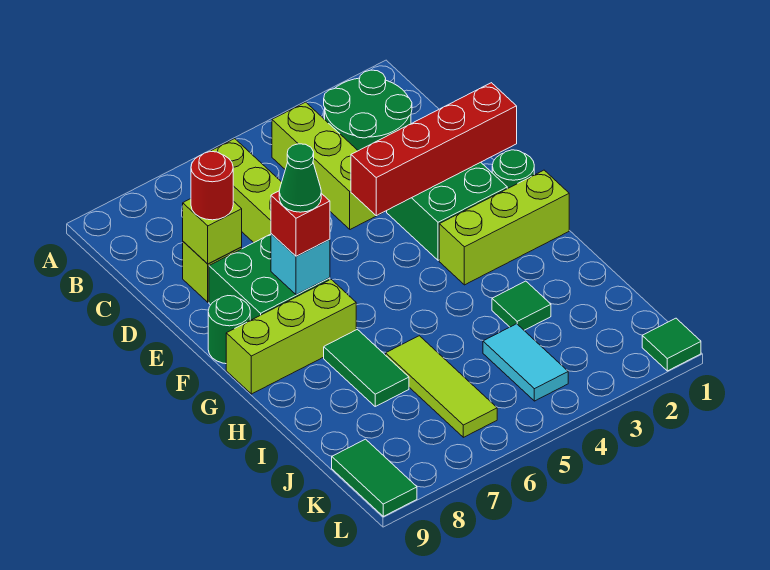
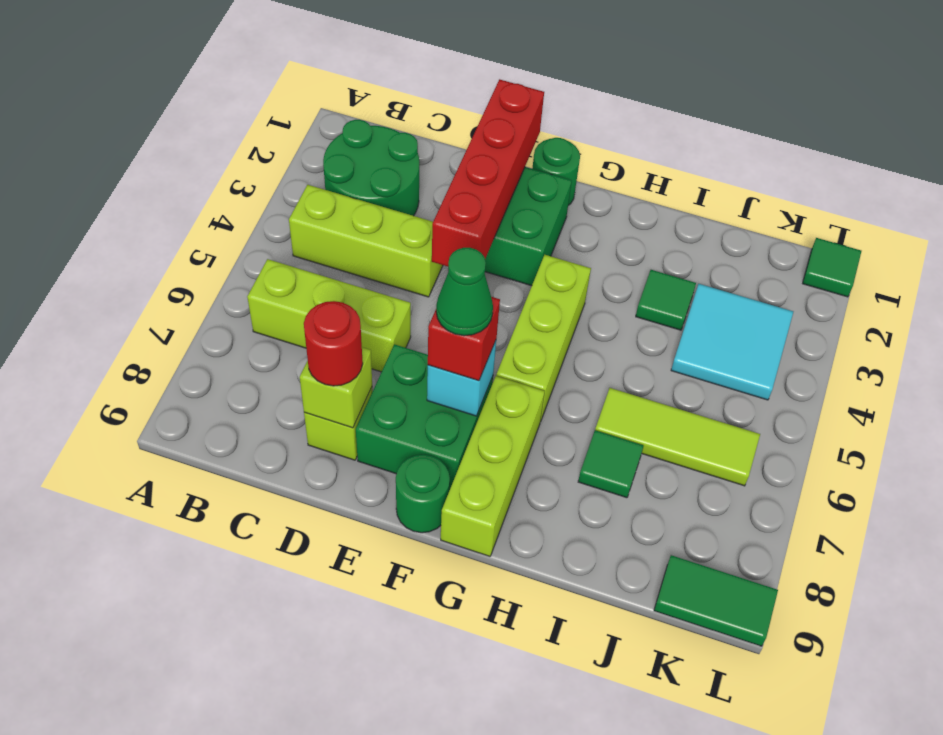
lime brick G1:G3 level 1 -> lime brick G4:G6 level 1
green tile H7:I7 level 1 -> green tile I7 level 1
cyan tile J4:K4 level 1 -> cyan tile J3:K4 level 1

